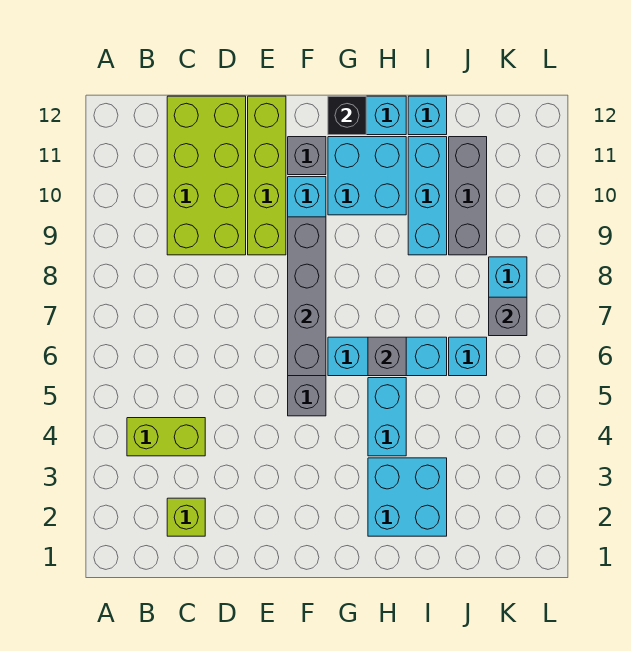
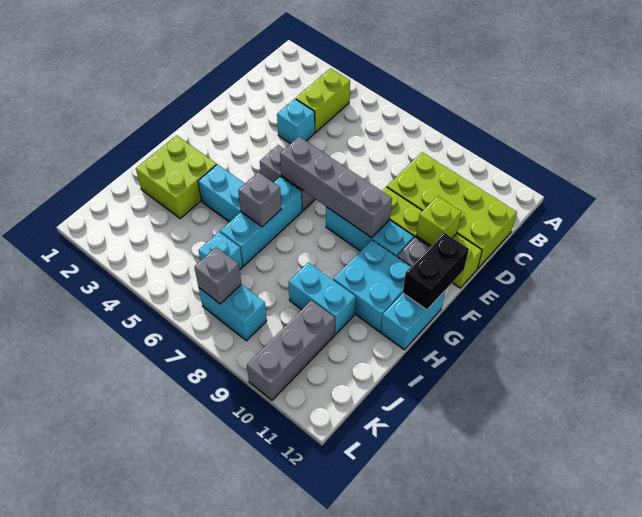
lime brick C2 level 1 -> lime brick E11 level 2
black brick G12 level 2 -> black brick F12:G12 level 2
cyan brick H2:I3 level 1 -> lime brick H2:I3 level 1
cyan brick I9:I11 level 1 -> cyan brick I9:I10 level 1
cyan brick I12 level 1 -> cyan brick D4 level 1
grey brick J9:J11 level 1 -> grey brick J10:L10 level 1

